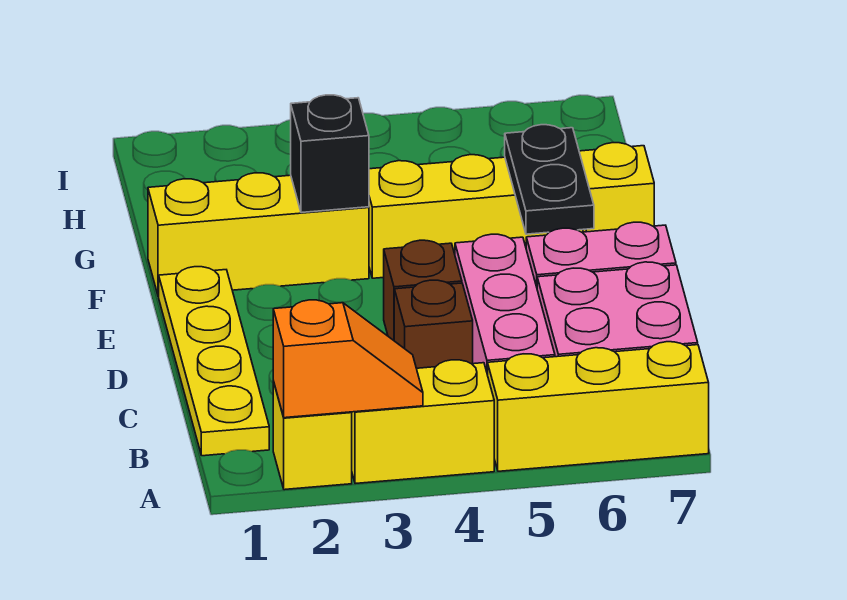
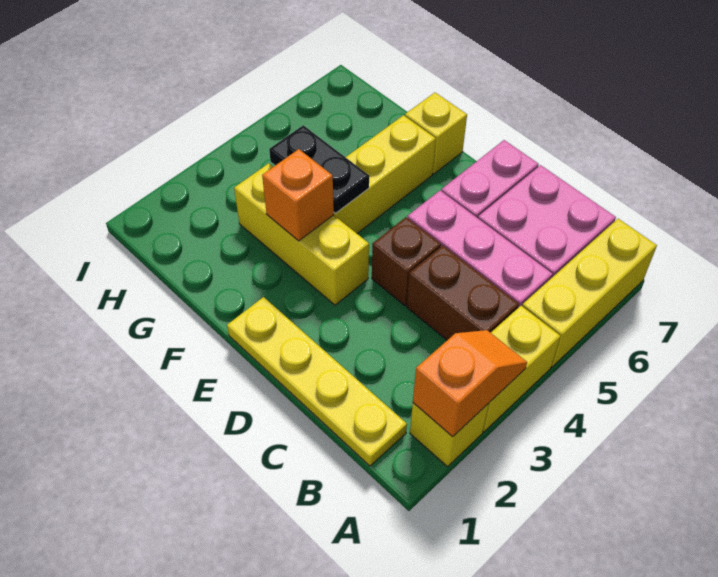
brown brick C4 level 1 -> brown brick B4:C4 level 1
black plate E6:F6 level 2 -> black plate F4:G4 level 2
yellow brick F1:F3 level 1 -> yellow brick E3:G3 level 1
black brick F3 level 2 -> orange brick F3 level 2

